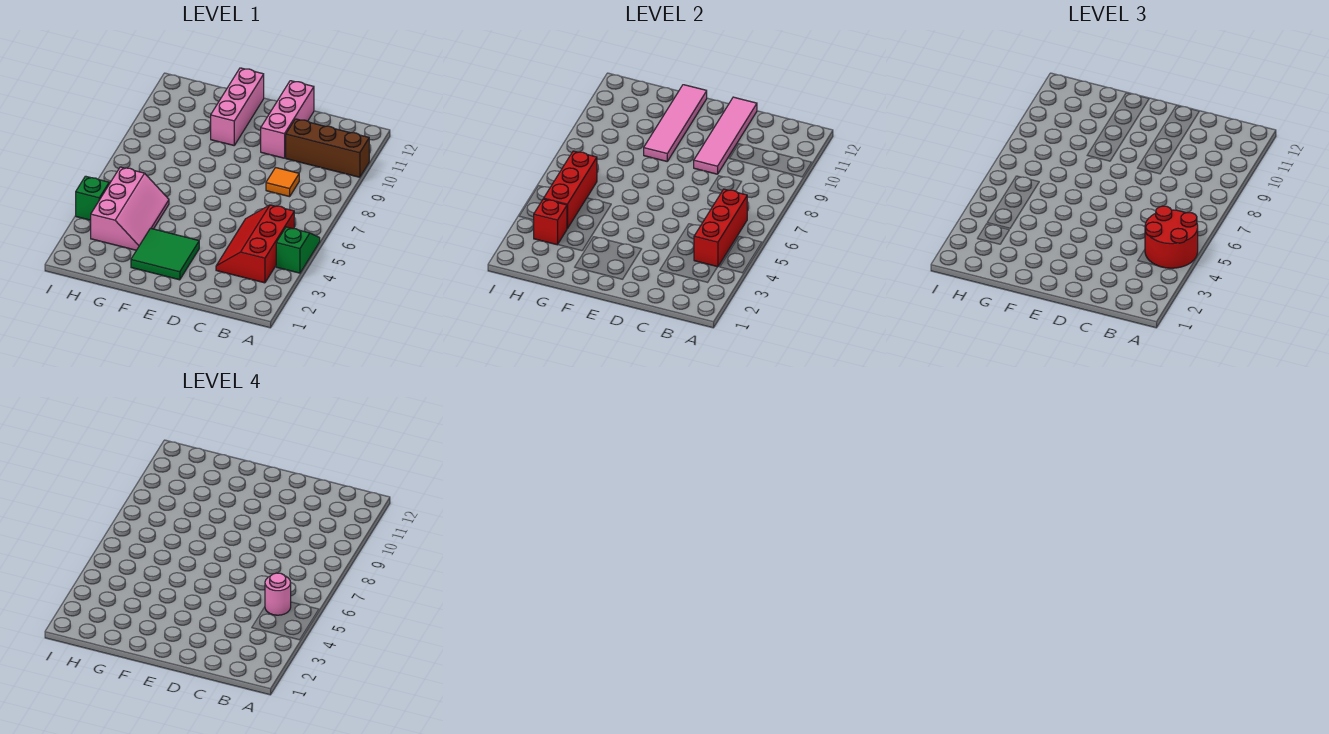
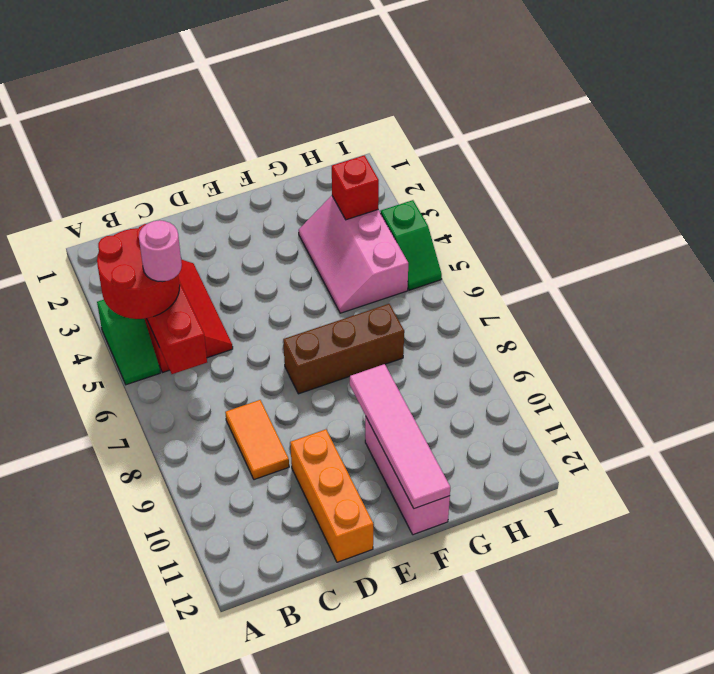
brown brick A10:C10 level 1 -> brown brick E7:G7 level 1
orange tile C8 level 1 -> orange tile C8:C9 level 1
pink tile D9:D12 level 2 -> none
pink brick D10:D12 level 1 -> orange brick D10:D12 level 1
green tile E2:F3 level 1 -> none
red brick H4:H6 level 2 -> none

